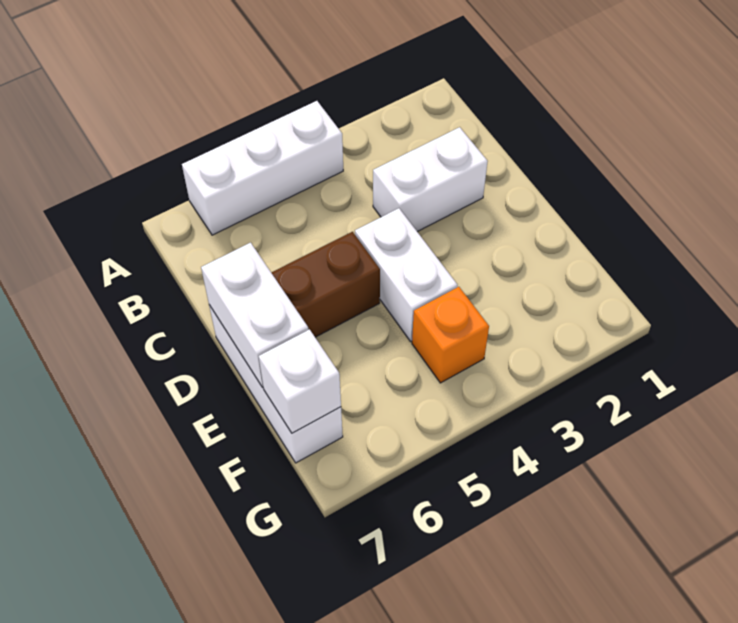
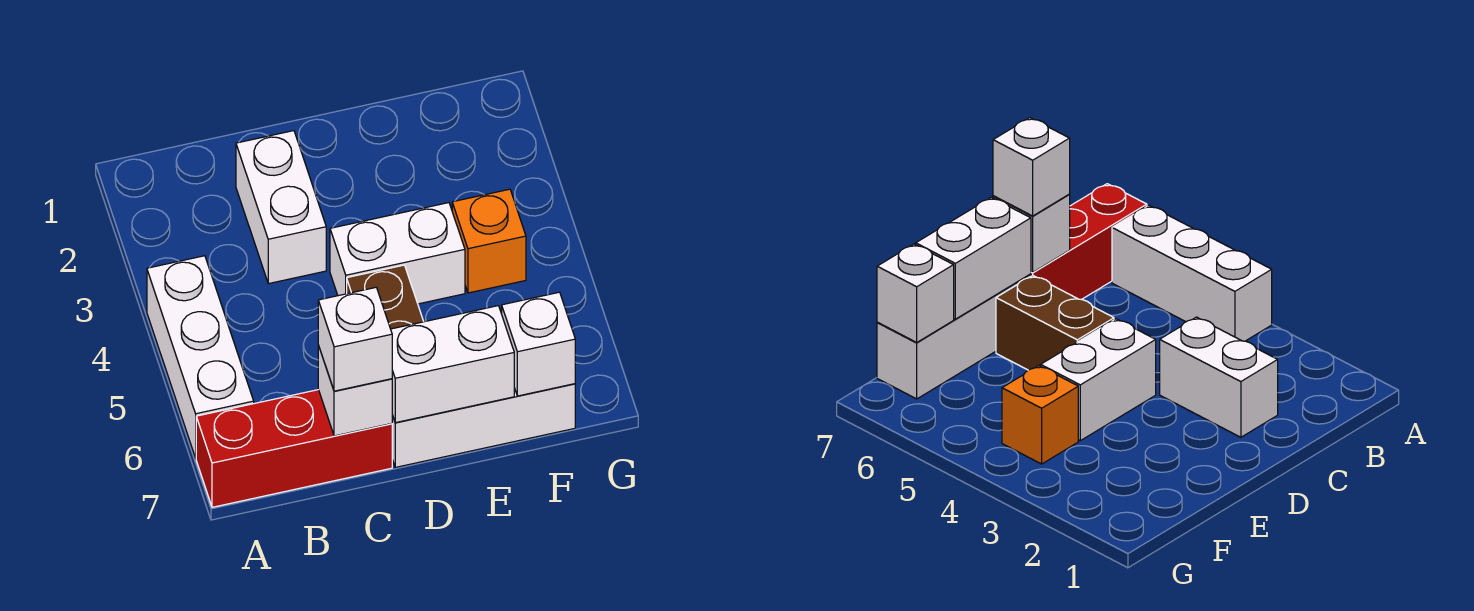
none -> red brick A7:C7 level 1
none -> white brick C7 level 2
none -> white brick C7 level 3

